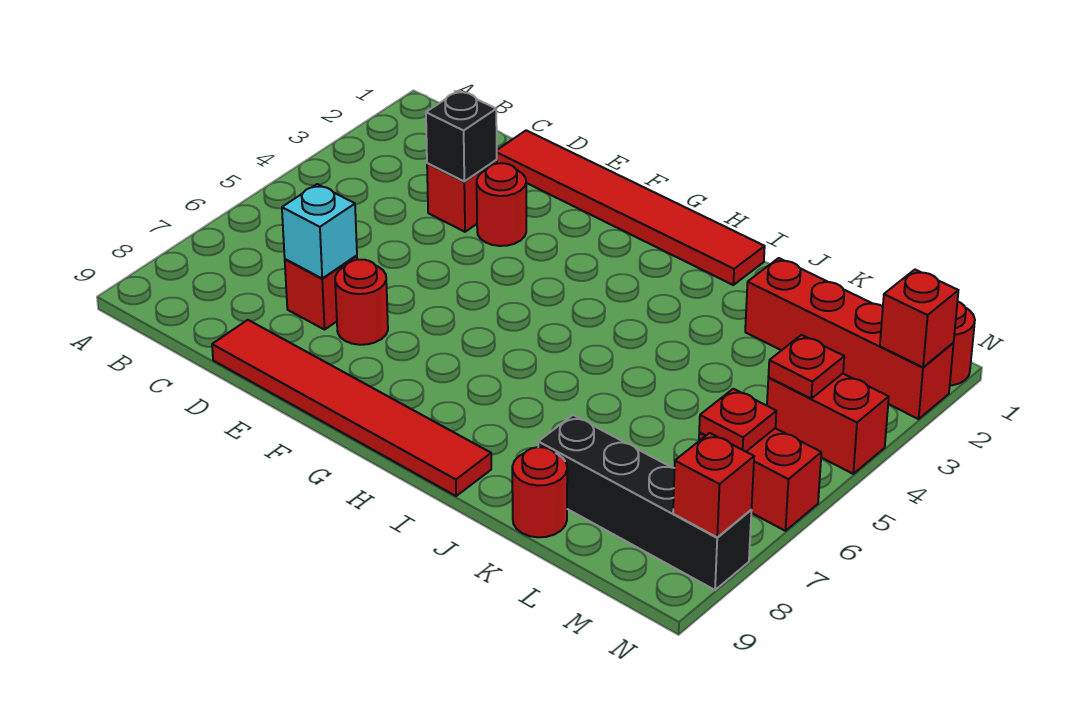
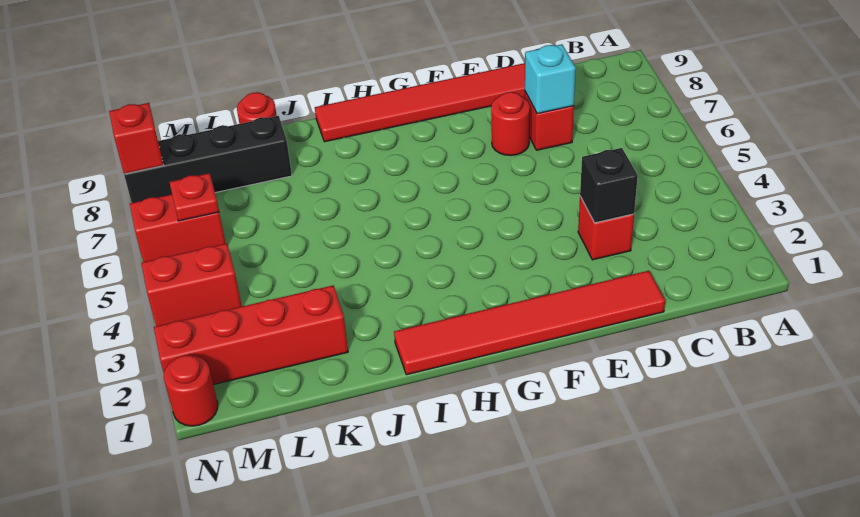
red round brick E3 level 1 -> none
red plate M4 level 2 -> none
red brick N2 level 2 -> none

